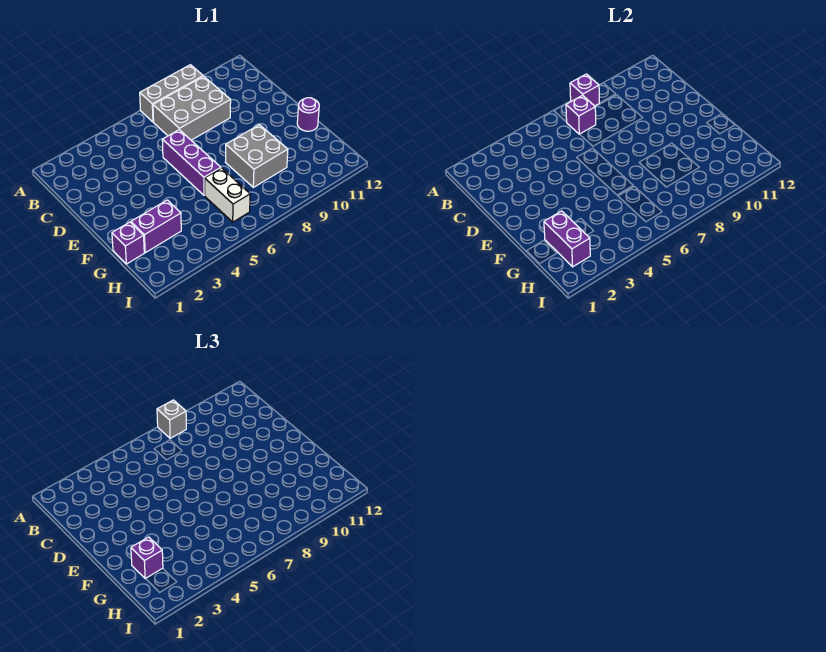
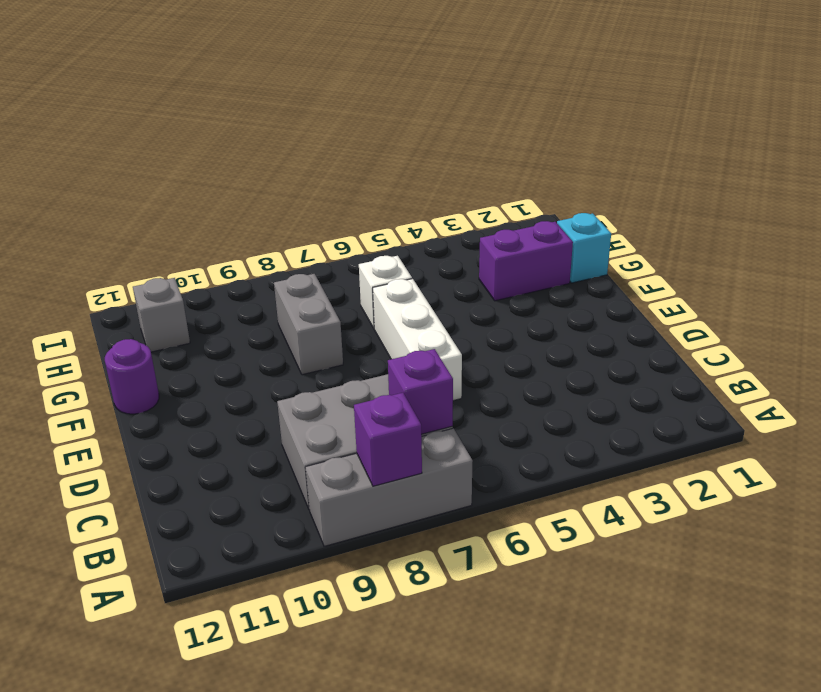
grey brick A8 level 3 -> grey brick H11 level 1
purple brick D6:F6 level 1 -> white brick D6:F6 level 1
grey brick F8:G9 level 1 -> grey brick F8:G8 level 1
purple brick G1 level 1 -> cyan brick G1 level 1
purple brick G2:H2 level 2 -> none
purple brick G2 level 3 -> none
white brick G6:H6 level 1 -> white brick G6 level 1

